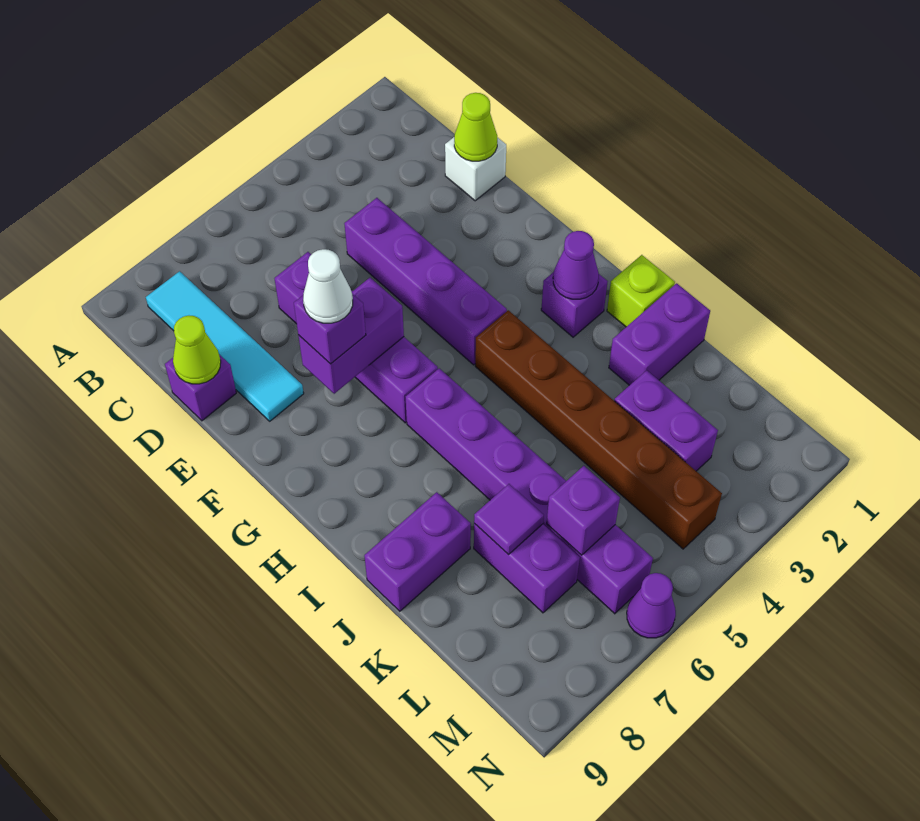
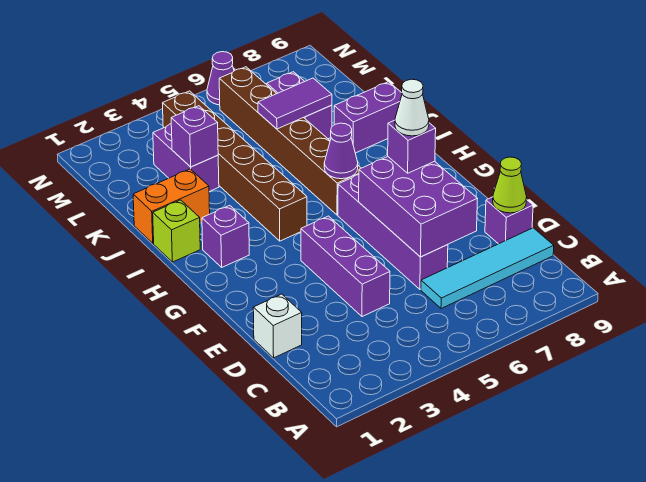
cyan tile B8:E8 level 1 -> cyan tile C6:C9 level 1
lime cone D1 level 2 -> none
purple brick D4:G4 level 1 -> purple brick D4:F4 level 1
purple brick F6:F7 level 2 -> purple brick D6:F7 level 2
purple cone H2 level 2 -> purple cone H6 level 2
purple brick H6:M6 level 1 -> brown brick H6:M6 level 1
purple brick J1:J2 level 1 -> orange brick J1:J2 level 1
purple tile K7 level 2 -> purple tile K6:K7 level 2
purple brick L6 level 2 -> purple brick K3 level 2

